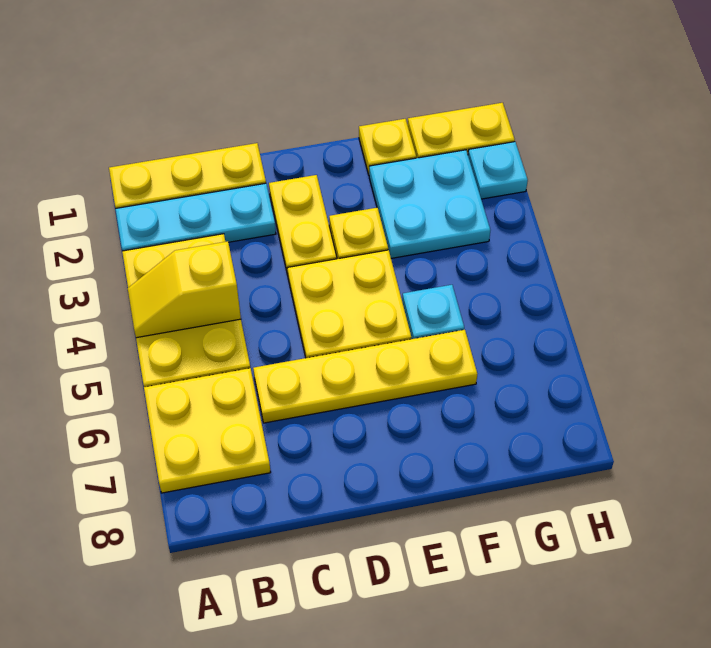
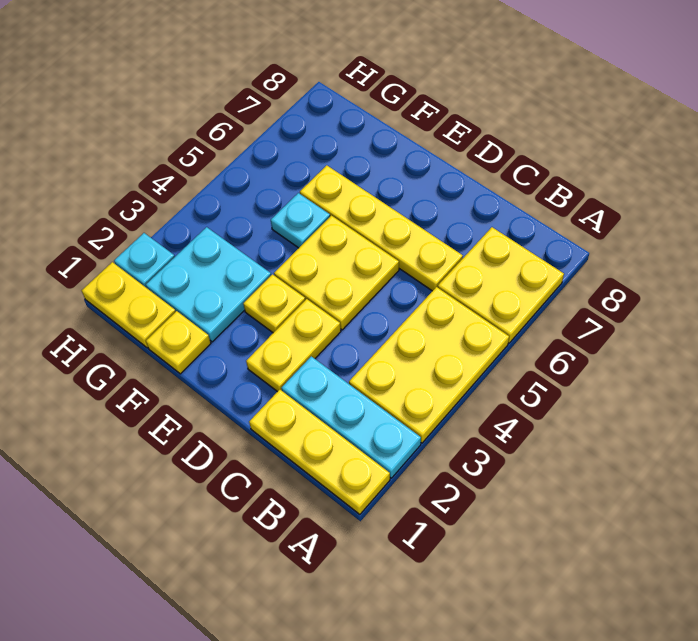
yellow slope A4:B4 level 2 top B -> none

